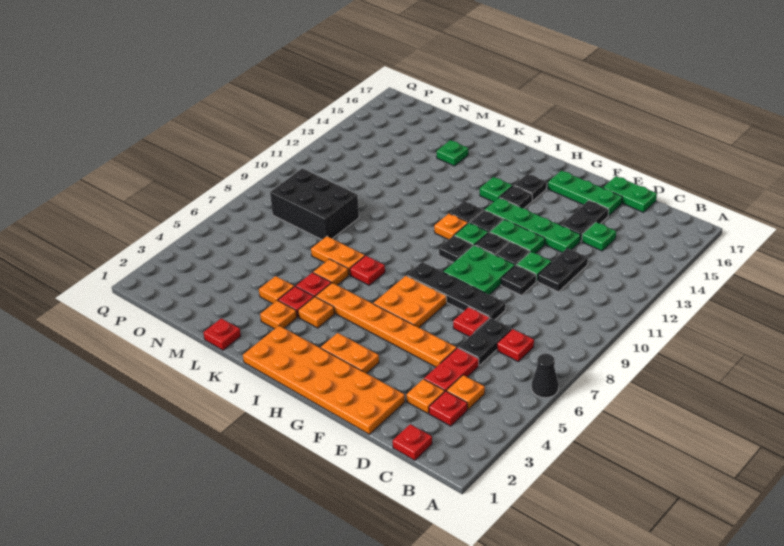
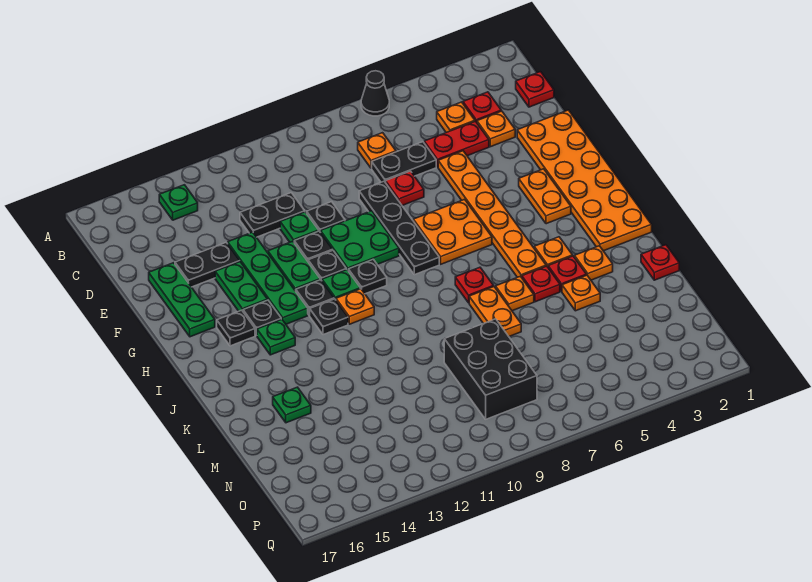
red plate C7 level 1 -> orange plate C7 level 1
green plate D14 level 1 -> green plate B14 level 1
green plate D17:E17 level 1 -> green plate F14:G14 level 1

